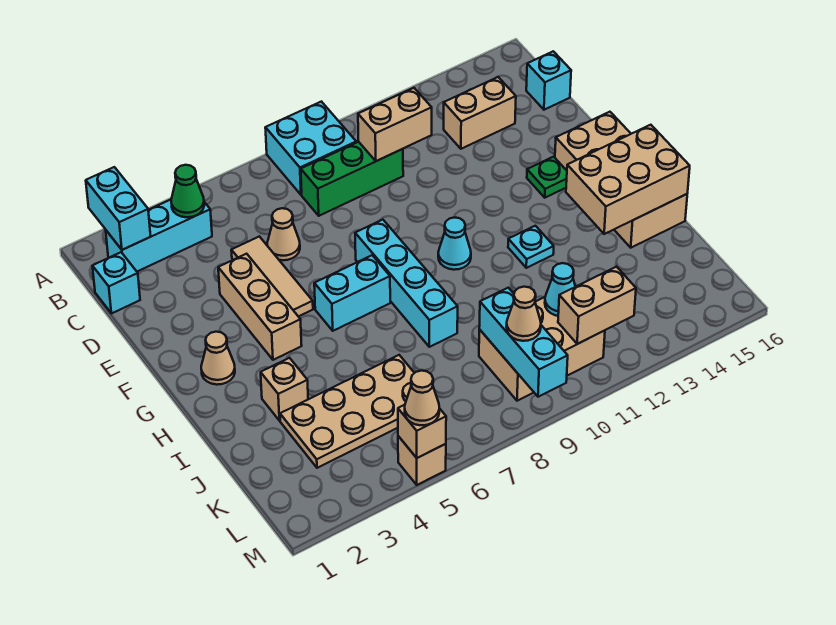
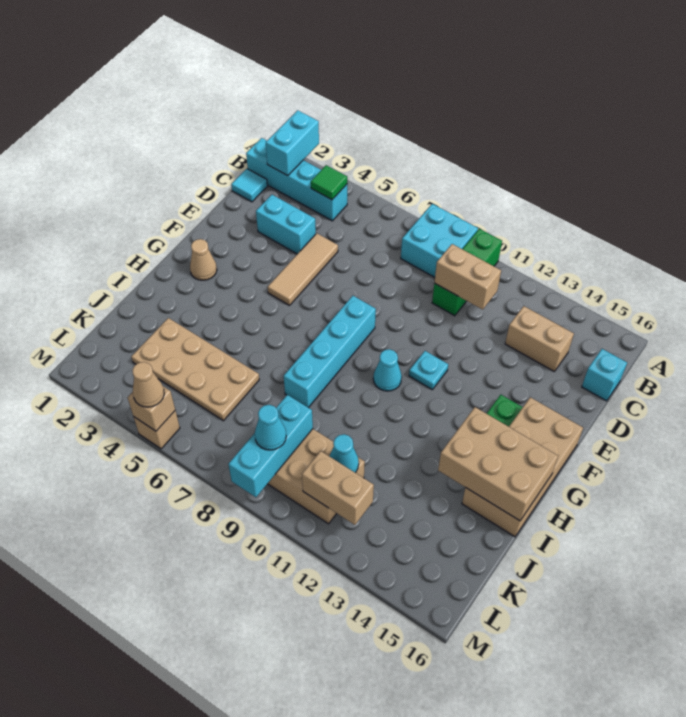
cyan brick B2:B4 level 1 -> cyan brick B1:B4 level 1
green cone B4 level 2 -> green tile B4 level 2
cyan brick C1 level 1 -> cyan tile C1 level 1
green brick C8:C10 level 1 -> green brick A10:C10 level 1
tan cone D6 level 1 -> none
tan brick E4:G4 level 1 -> none
cyan brick G6:G7 level 1 -> cyan brick D3:D4 level 1
cyan plate H12 level 1 -> cyan plate F11 level 1
tan brick I3 level 1 -> none
tan cone L9 level 3 -> cyan cone L9 level 3

